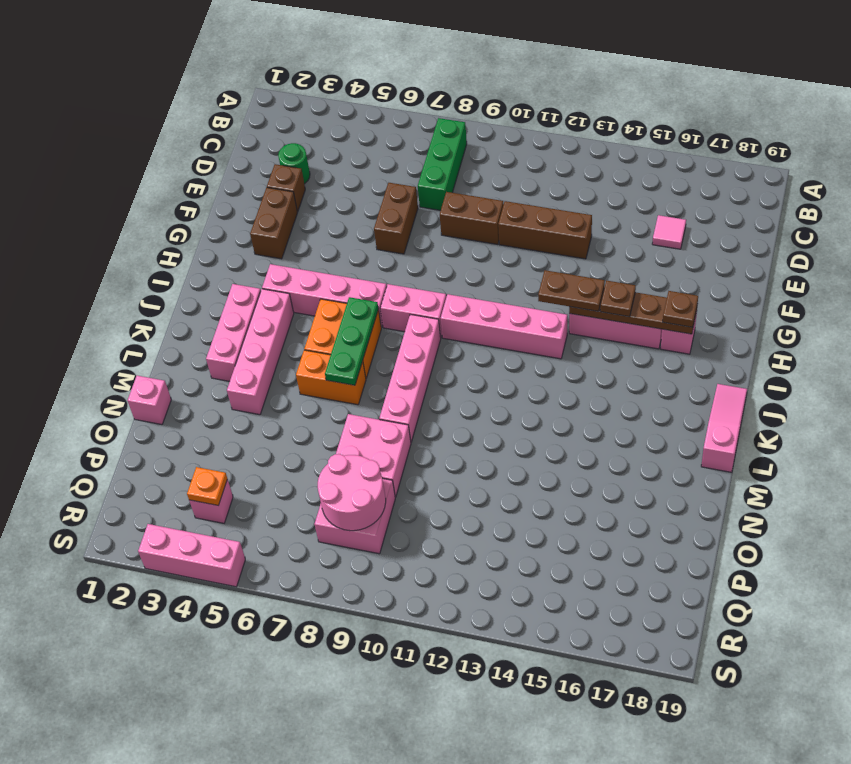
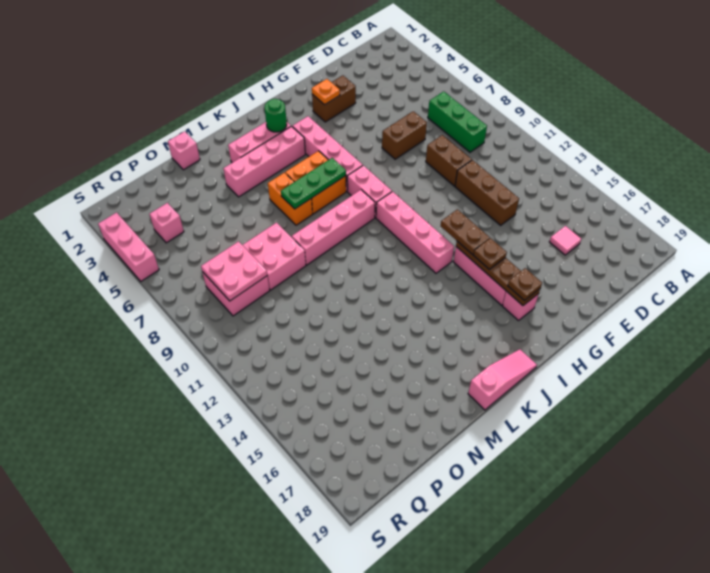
green brick B8:D8 level 1 -> green brick C7:C9 level 1
green round brick D3 level 1 -> green round brick J3 level 2
brown brick E3 level 1 -> none
pink round brick P8:Q9 level 2 -> pink plate P8:Q9 level 2
orange plate Q4 level 2 -> orange plate G3 level 2

